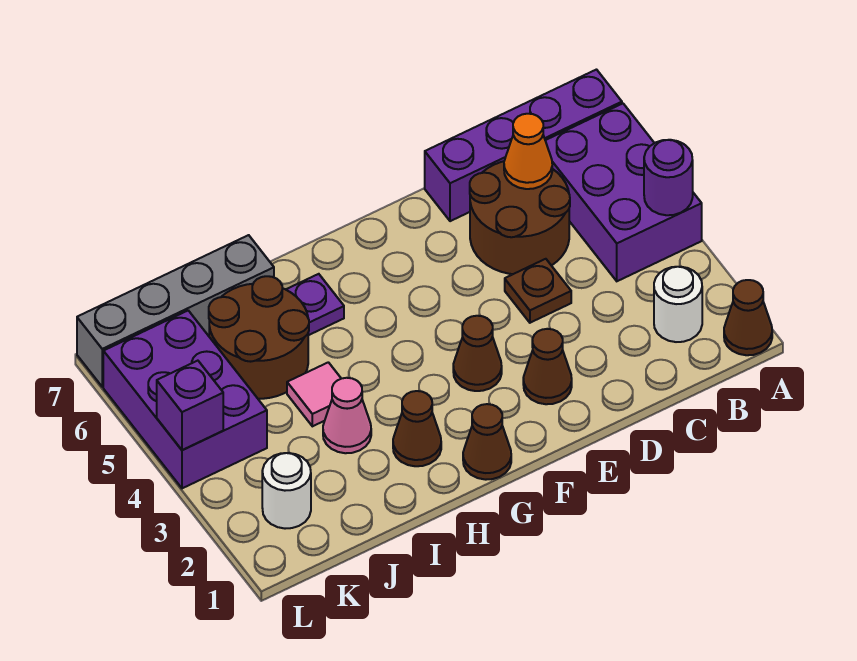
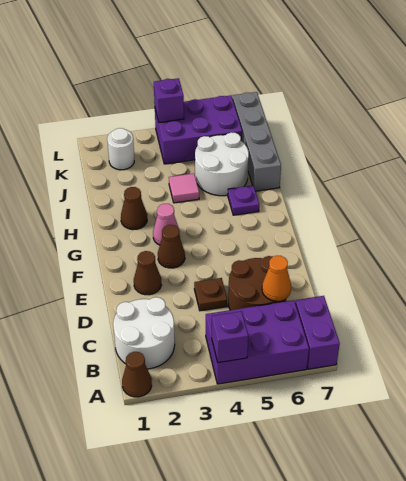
purple round brick A4 level 2 -> purple brick A4 level 2
purple brick A7:D7 level 1 -> purple brick A7:B7 level 1
white round brick B2 level 1 -> white round brick B1:C2 level 1
brown cone G1 level 1 -> none
pink cone I3 level 1 -> pink cone G3 level 1
brown round brick I5:J6 level 1 -> white round brick I5:J6 level 1

